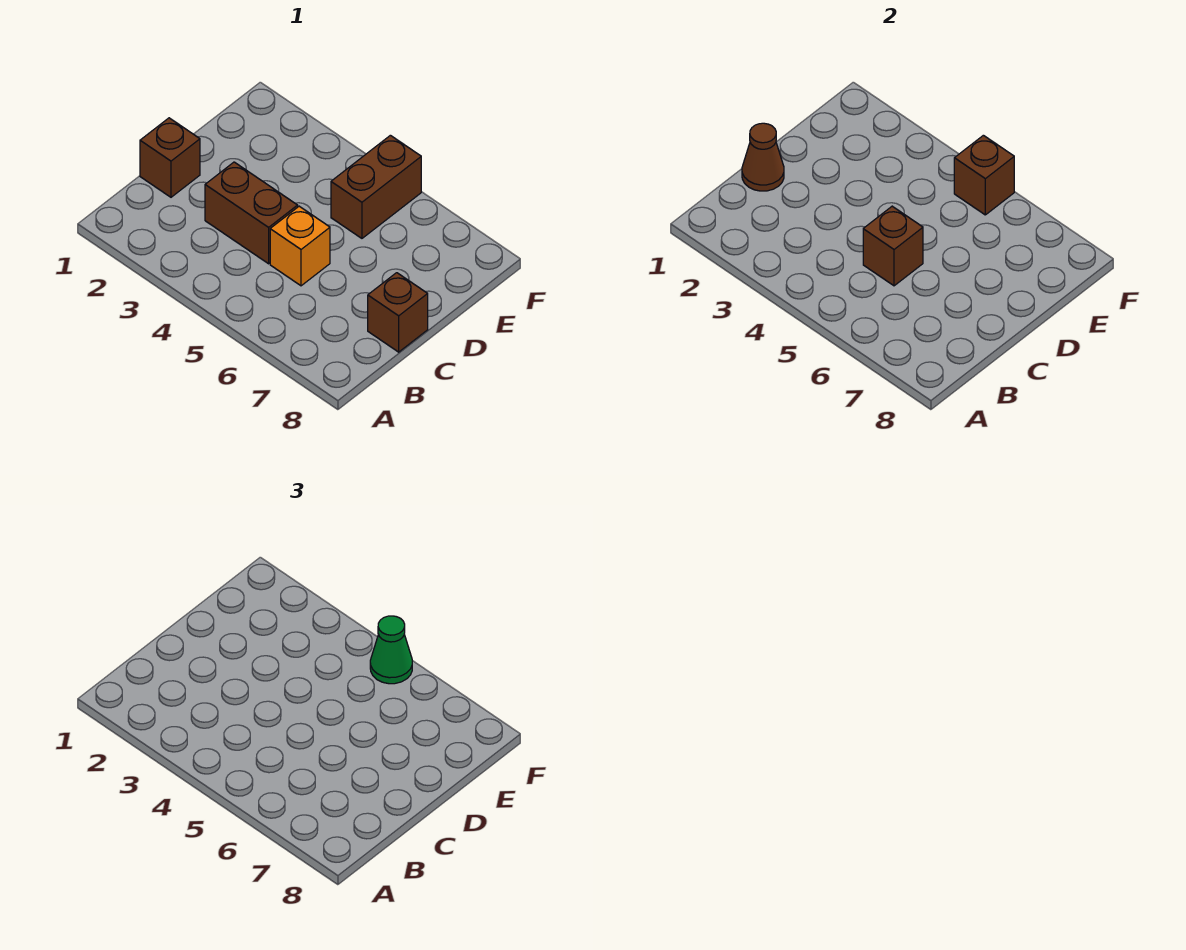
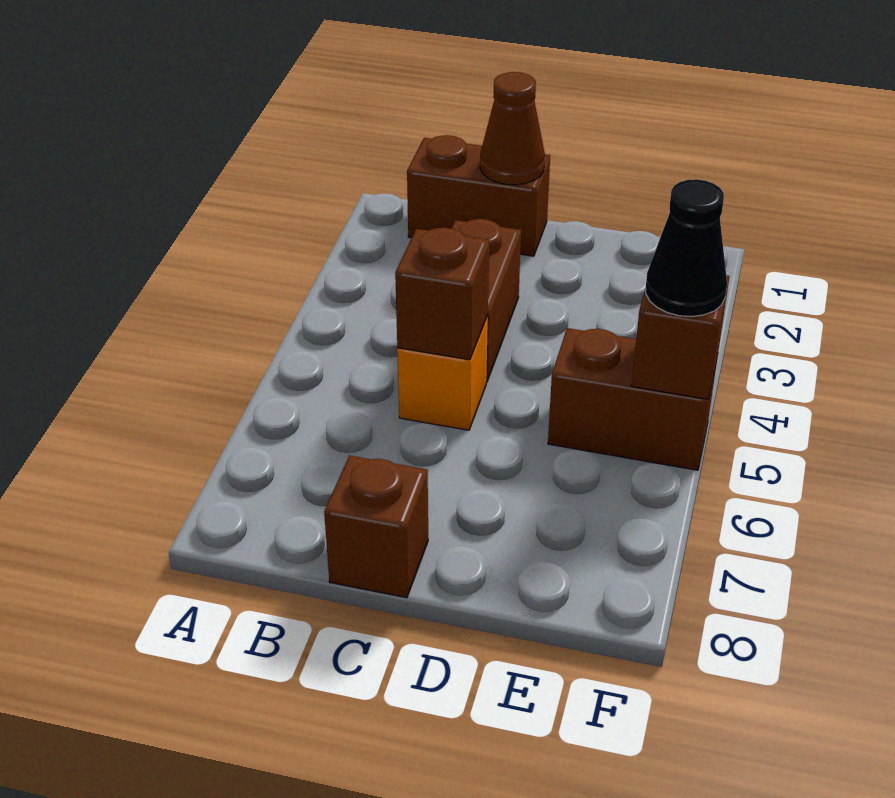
brown brick C1 level 1 -> brown brick B1:C1 level 1
green cone F5 level 3 -> black cone F5 level 3

